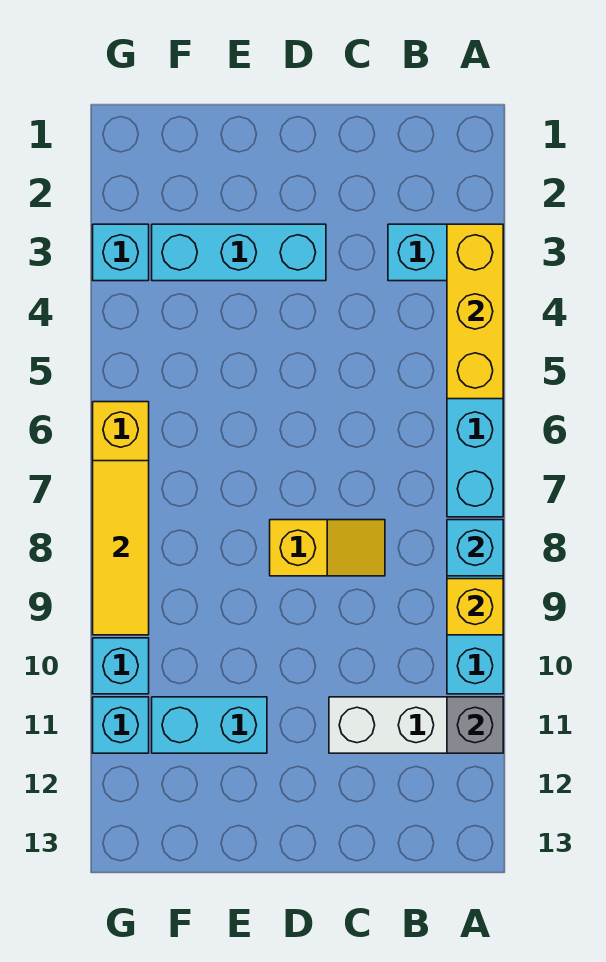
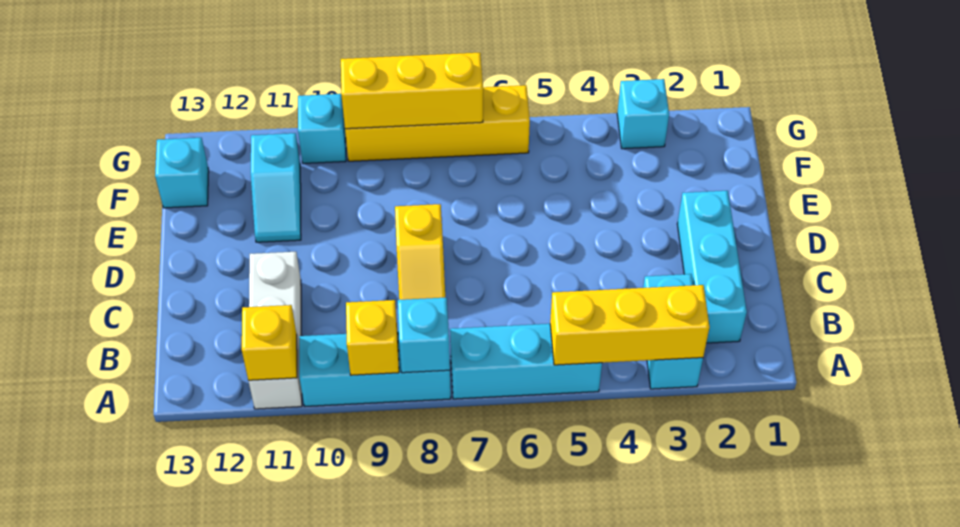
grey brick A11 level 2 -> yellow brick A11 level 2
cyan brick D3:F3 level 1 -> cyan brick B2:D2 level 1
cyan brick E11:F11 level 1 -> cyan slope E11:F11 level 1 top F
yellow tile G7:G9 level 2 -> yellow brick G7:G9 level 2
cyan brick G11 level 1 -> cyan brick F13 level 1

